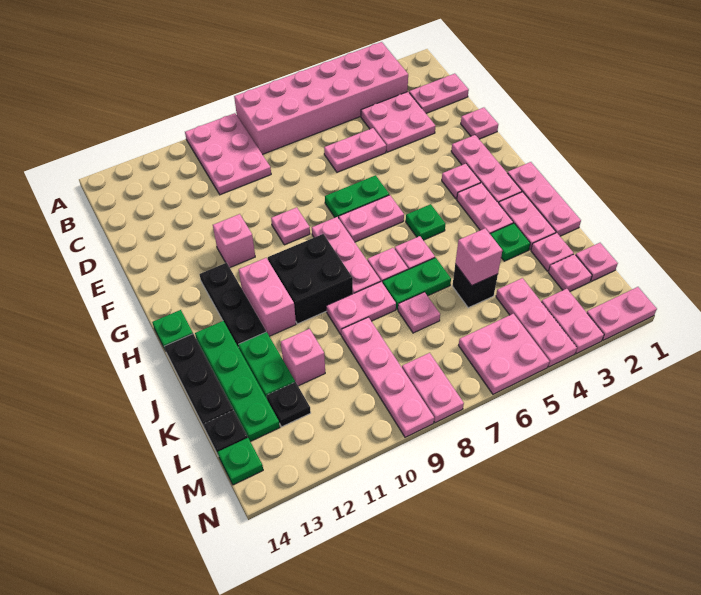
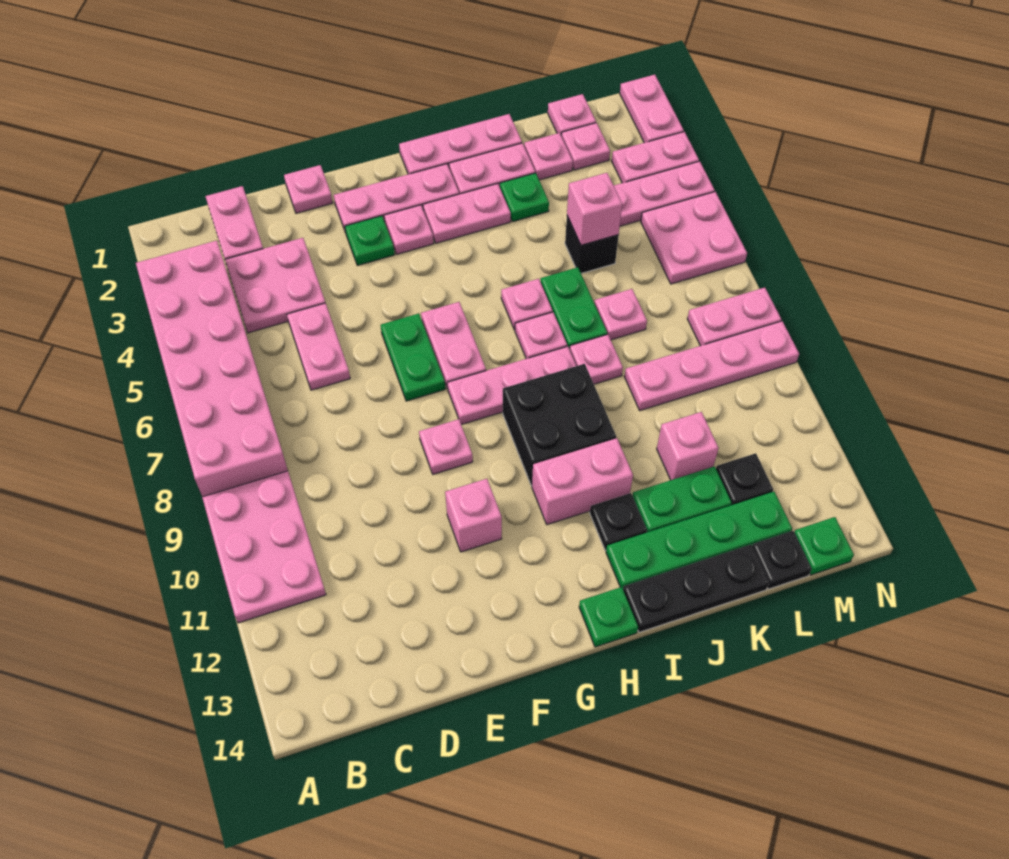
pink plate A9:C10 level 1 -> pink plate A9:B11 level 1
black plate G12:I12 level 1 -> black plate I12 level 1
green plate H5 level 1 -> green plate F3 level 1
pink plate J8:J9 level 1 -> pink plate J8 level 1

